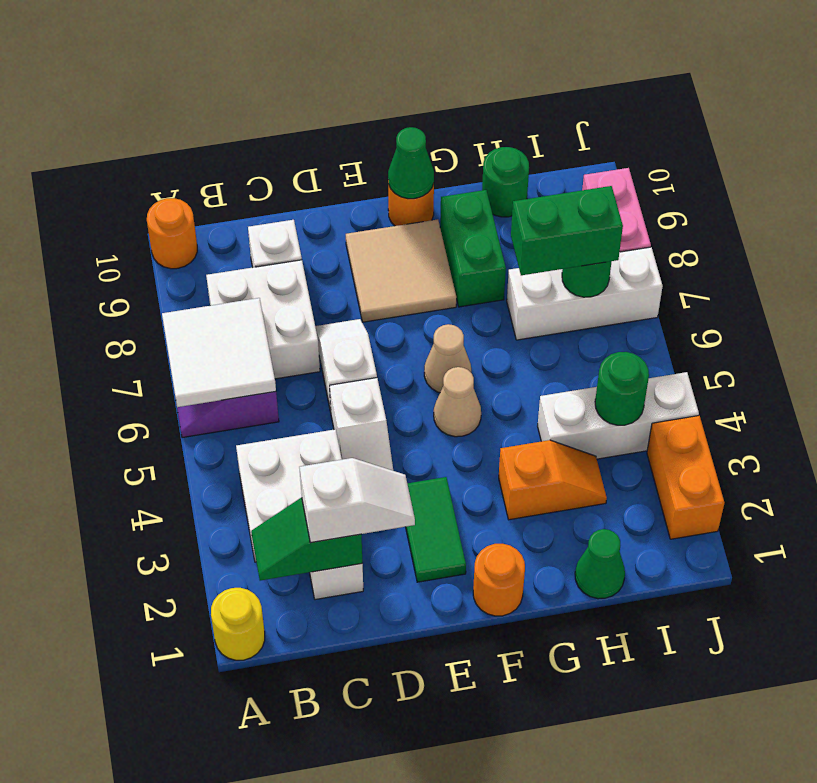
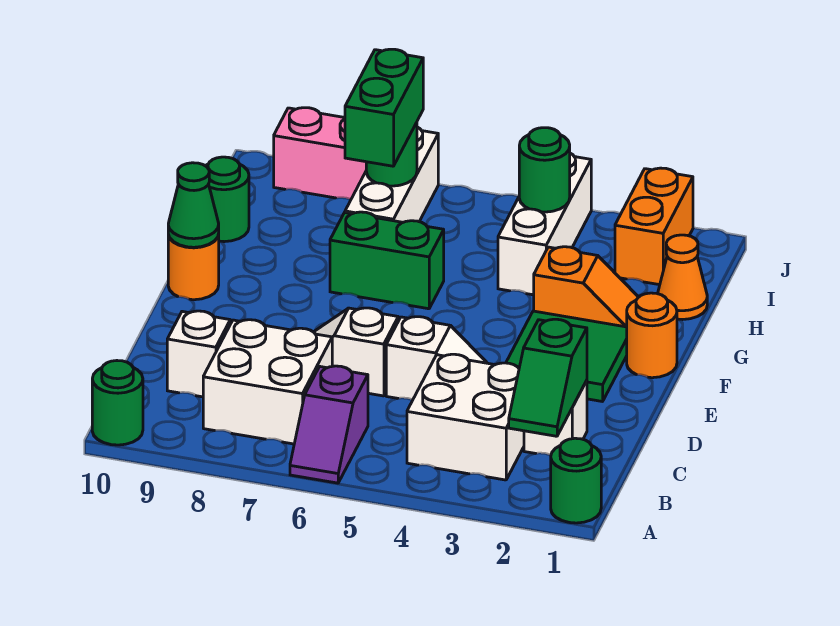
yellow round brick A1 level 1 -> green round brick A1 level 1
white tile A6:B7 level 2 -> none
orange round brick A10 level 1 -> green round brick A10 level 1
white slope C2:D2 level 3 top C -> none
green tile E2:E3 level 1 -> green tile E2:F3 level 1
tan tile E8:F9 level 1 -> none
tan cone F5 level 1 -> none
tan cone F6 level 1 -> none
orange slope G3:H3 level 1 top G -> orange slope G2:G3 level 1 top 3
green brick G8:G9 level 1 -> green brick G6:G7 level 1
green cone H1 level 1 -> orange cone H1 level 1
orange brick J2:J3 level 1 -> orange brick I2:J2 level 1

